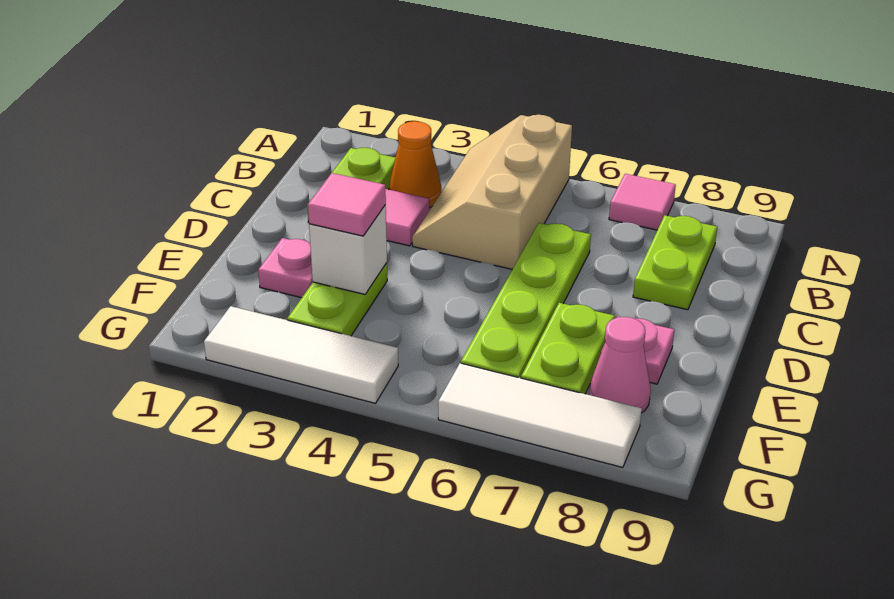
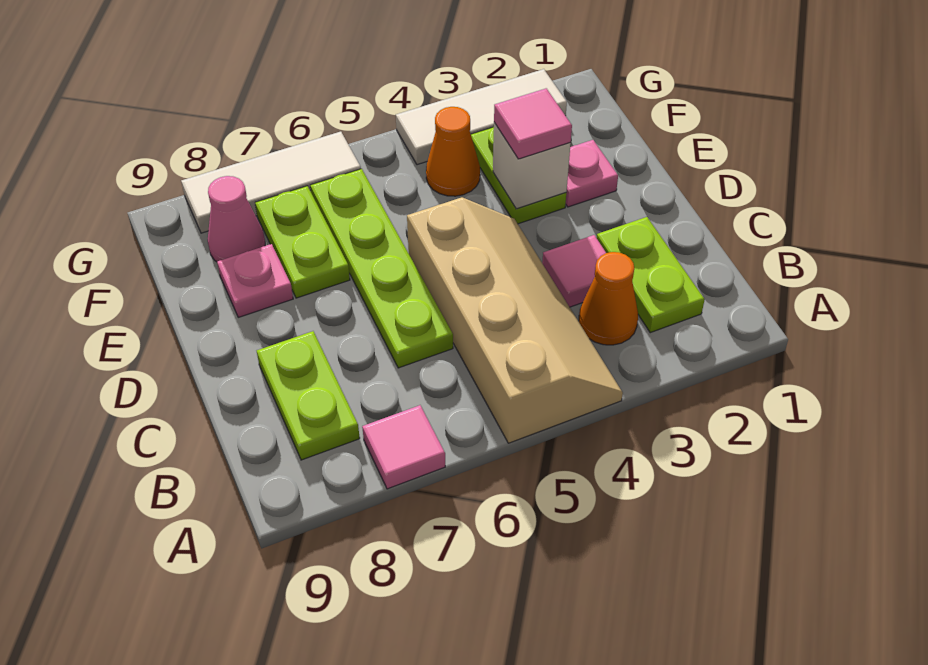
tan slope A4:C5 level 1 top 5 -> tan slope A4:D5 level 1 top 5
none -> orange cone F4 level 1

